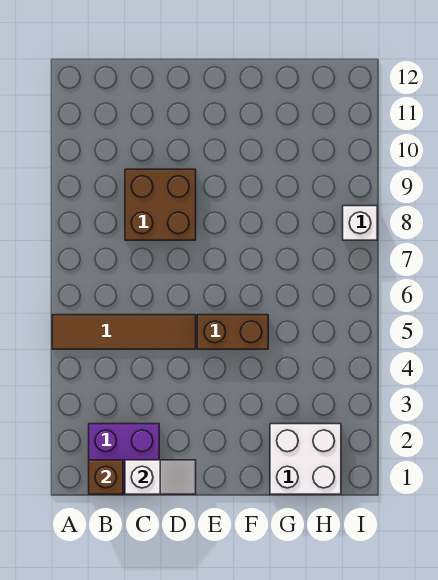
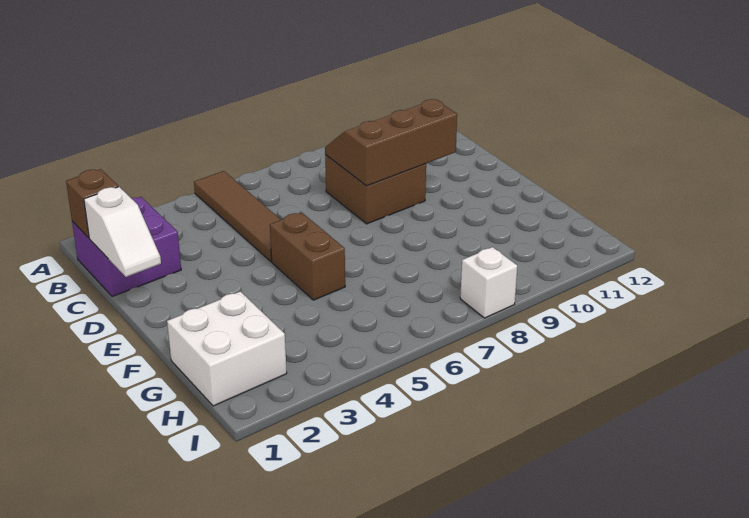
none -> brown slope C8:D10 level 2 top D

